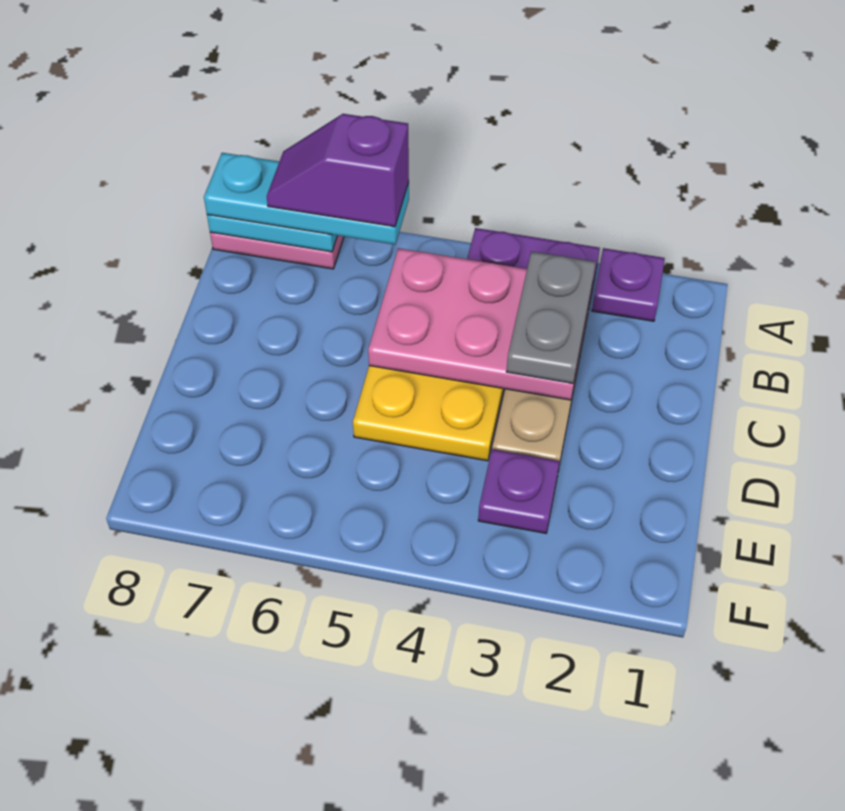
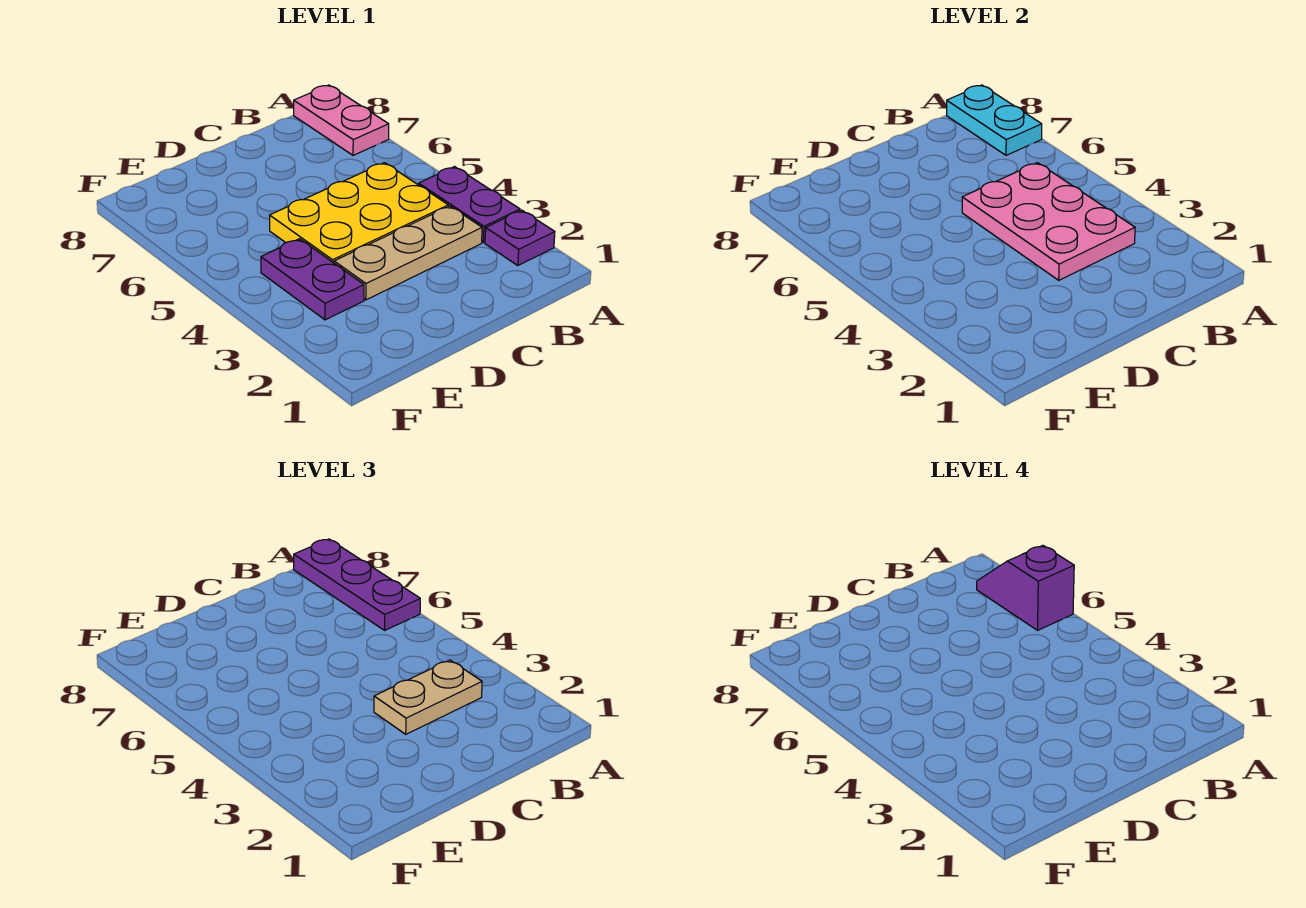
cyan plate A6:A8 level 3 -> purple plate A6:A8 level 3
grey plate B3:C3 level 3 -> tan plate B3:C3 level 3
purple plate E3 level 1 -> purple plate E3:E4 level 1

